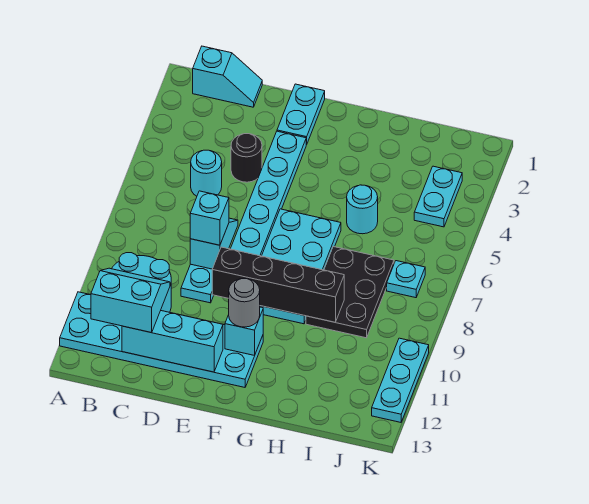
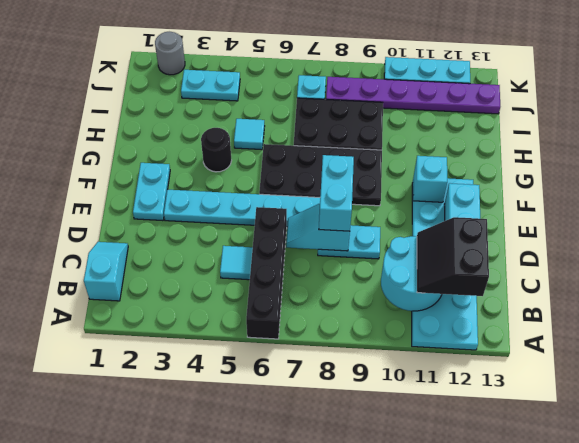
cyan slope B11:C12 level 3 top 12 -> black slope B11:C12 level 3 top 12
cyan round brick C5 level 1 -> cyan tile C5 level 1
black round brick D4 level 1 -> black round brick G4 level 1
cyan brick D8 level 3 -> cyan brick D8:E8 level 3
cyan plate E1:E2 level 1 -> cyan plate E2:F2 level 1
black brick E9:H9 level 2 -> black brick A6:D6 level 1
cyan plate F6:G9 level 1 -> black plate F6:G9 level 1
grey round brick F11 level 3 -> grey round brick K2 level 1
cyan round brick H5 level 1 -> cyan tile H5 level 1
none -> purple plate J8:J13 level 1

